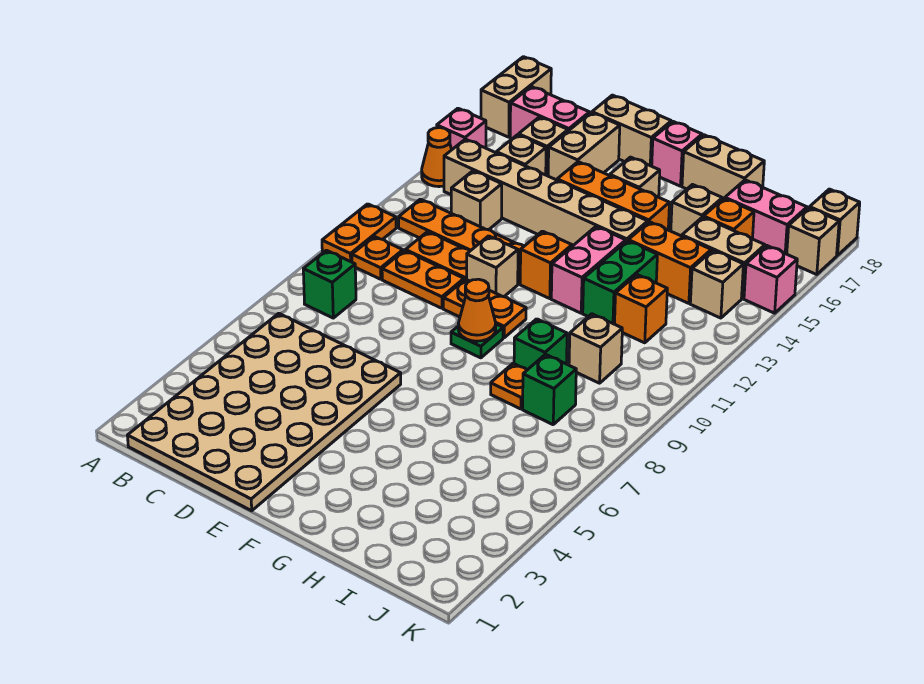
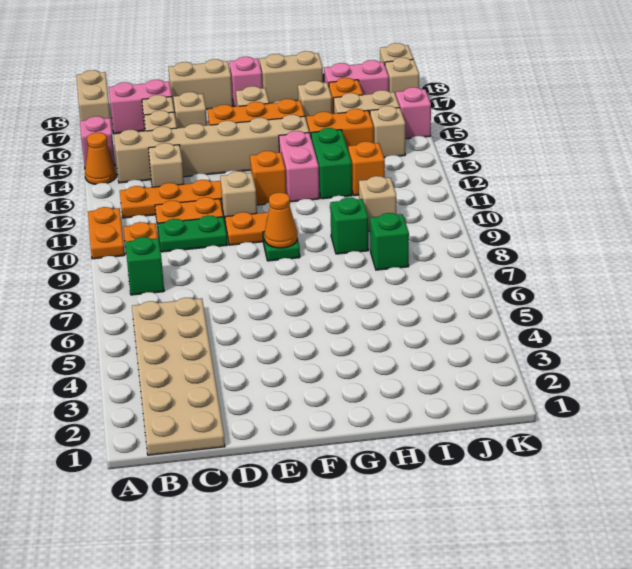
tan plate B1:E6 level 1 -> tan plate B1:C6 level 1
orange plate C10:D10 level 1 -> green plate C10:D10 level 1
tan brick D16:D17 level 1 -> tan brick D16 level 1
orange plate H8 level 1 -> none

